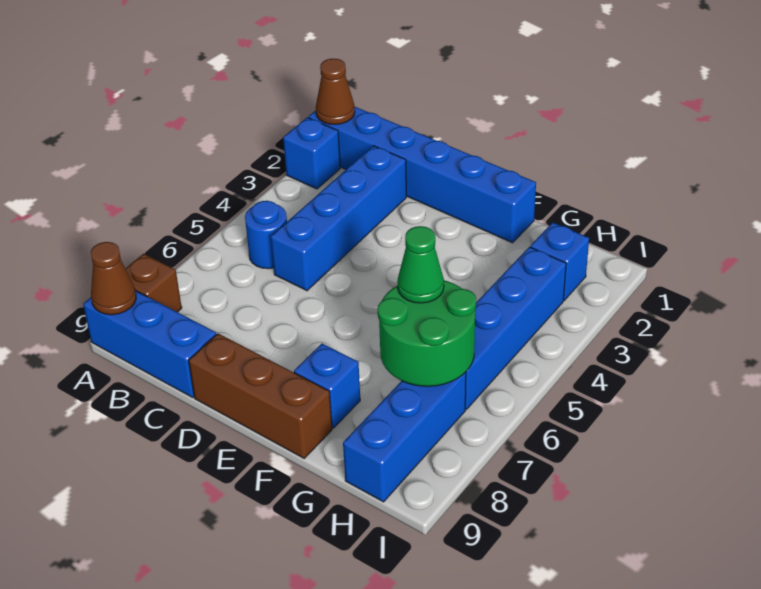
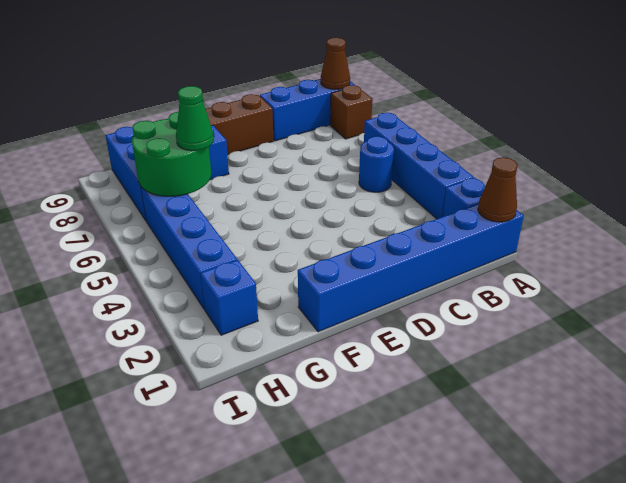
blue brick C2:C5 level 1 -> blue brick A3:A6 level 1

